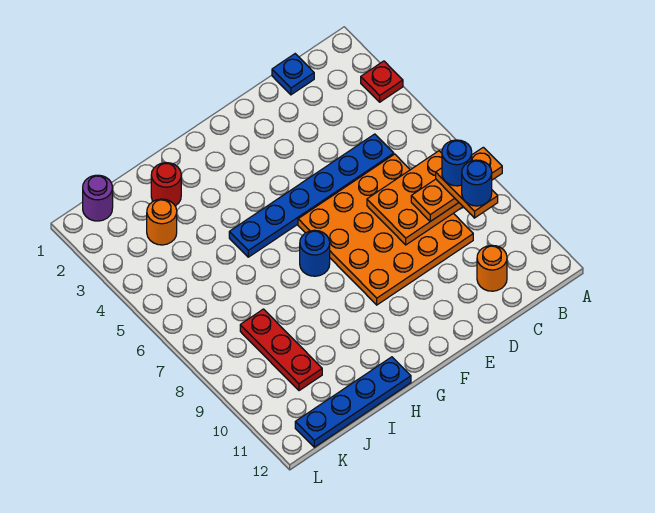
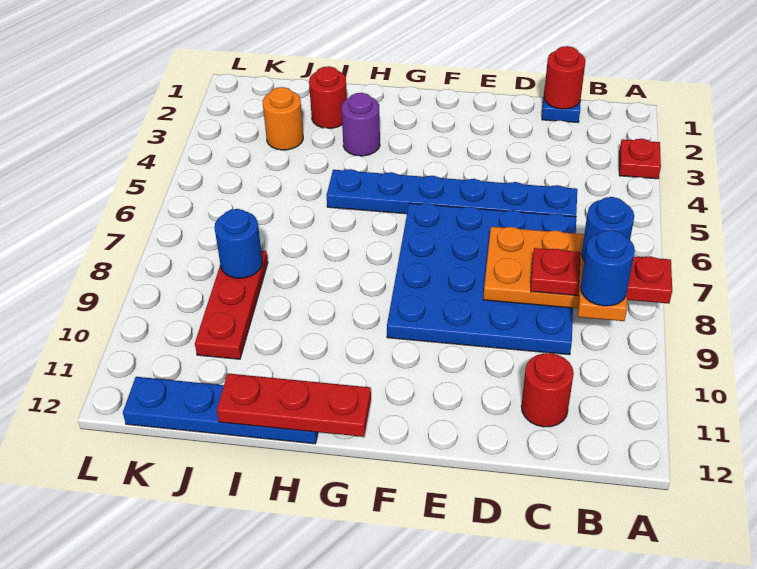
orange plate A8:C8 level 3 -> red plate A8:C8 level 3
none -> red round brick C1 level 2
orange plate C6:F9 level 1 -> blue plate C6:F9 level 1
orange round brick C11 level 1 -> red round brick C11 level 1
blue round brick G7 level 1 -> blue round brick J8 level 2
none -> red plate G12:I12 level 2
purple round brick K1 level 1 -> purple round brick H3 level 1

